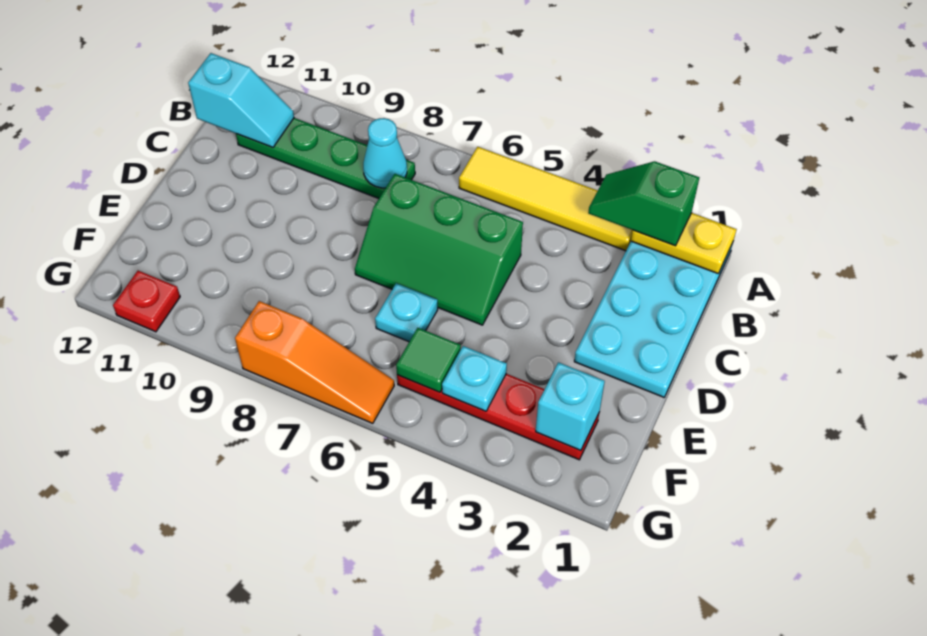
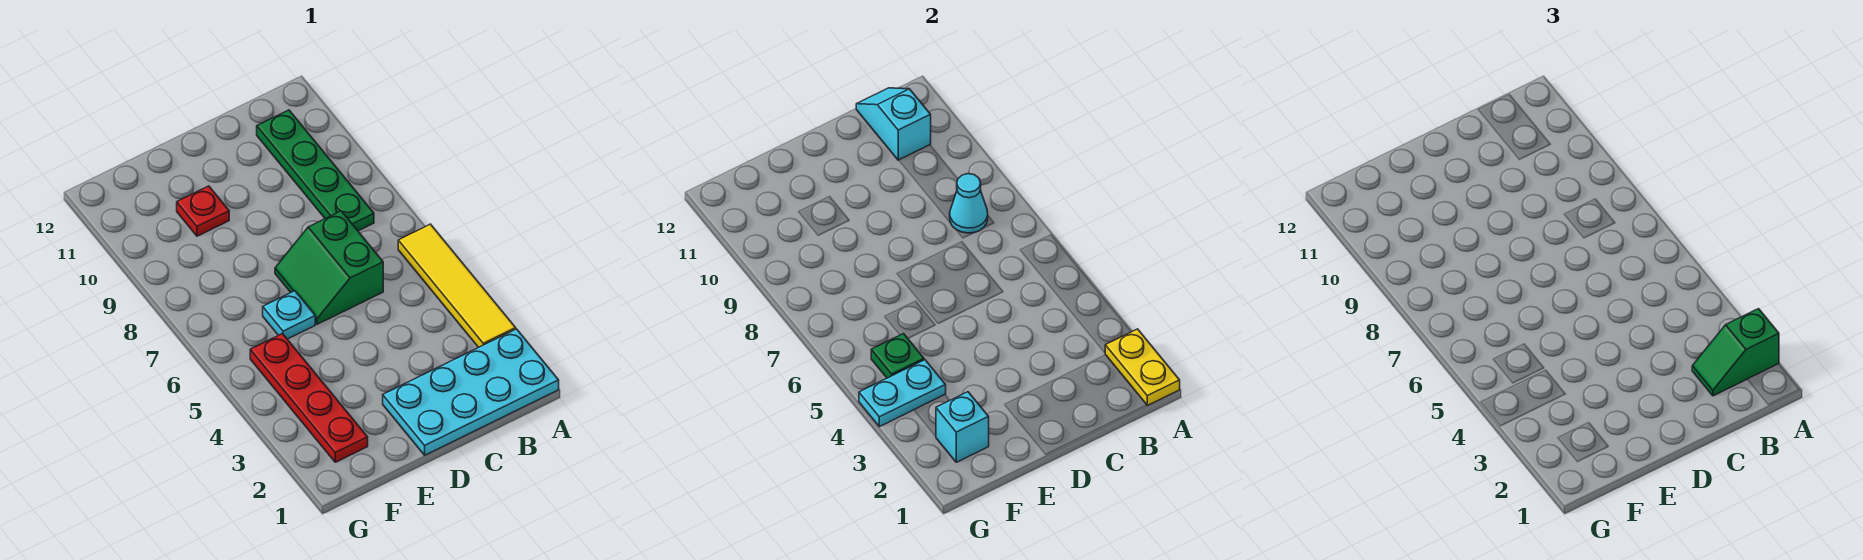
green slope A2:A3 level 3 top 2 -> green slope A2:B2 level 3 top A
cyan slope B11:B12 level 2 top 12 -> cyan slope B11:B12 level 2 top 11
green slope C5:D7 level 1 top C -> green slope C6:D7 level 1 top C
cyan plate F4 level 2 -> cyan plate F4:G4 level 2
green tile F5 level 2 -> green plate F5 level 2
orange slope G6:G8 level 1 top 8 -> none
red plate G11 level 1 -> red plate E10 level 1

